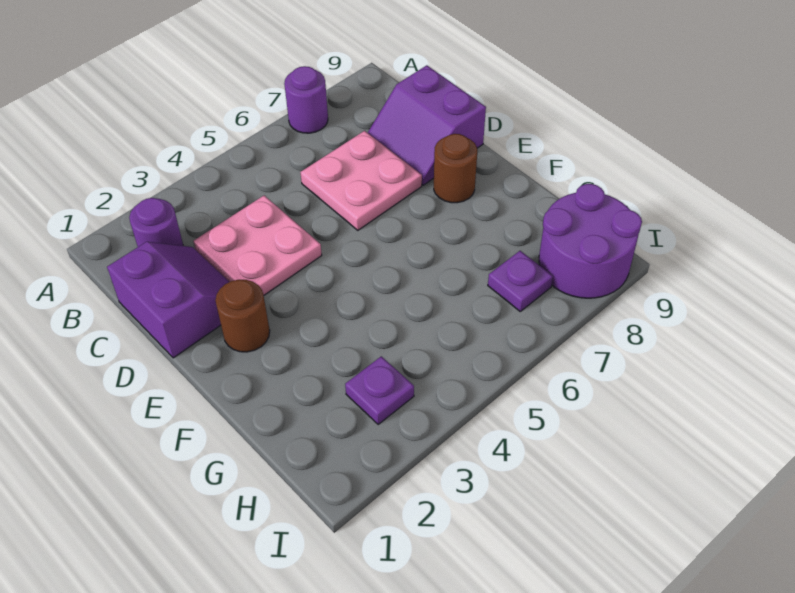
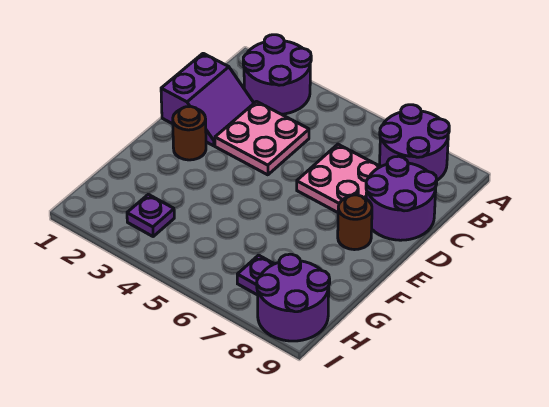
purple round brick A7 level 1 -> purple round brick A7:B8 level 1
purple round brick B2 level 1 -> purple round brick A2:B3 level 1
purple slope C8:D9 level 1 top 9 -> purple round brick C8:D9 level 1

